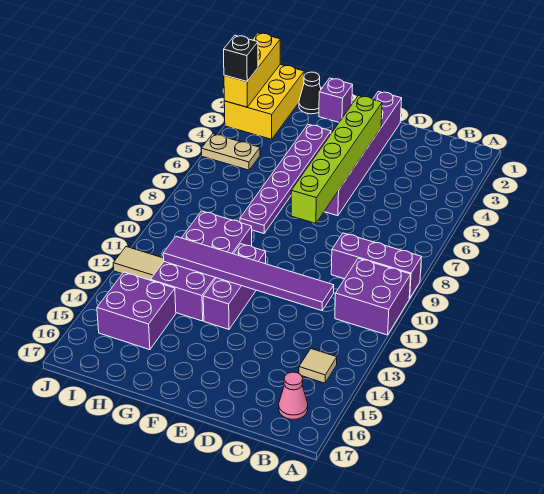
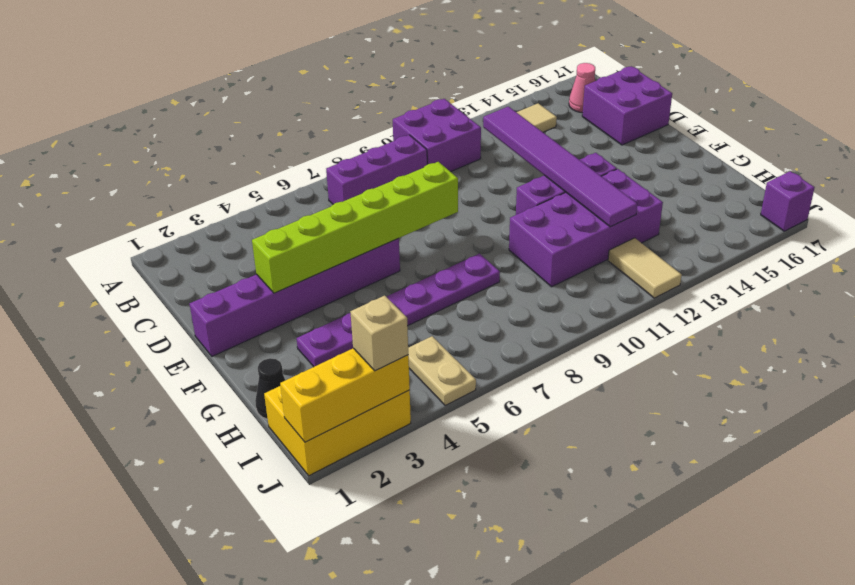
purple brick A9:C9 level 1 -> purple brick B7:B9 level 1
purple brick G1 level 1 -> purple brick J17 level 1
purple brick H14:I15 level 1 -> purple brick C16:D17 level 1
black brick J3 level 3 -> tan brick J3 level 3

